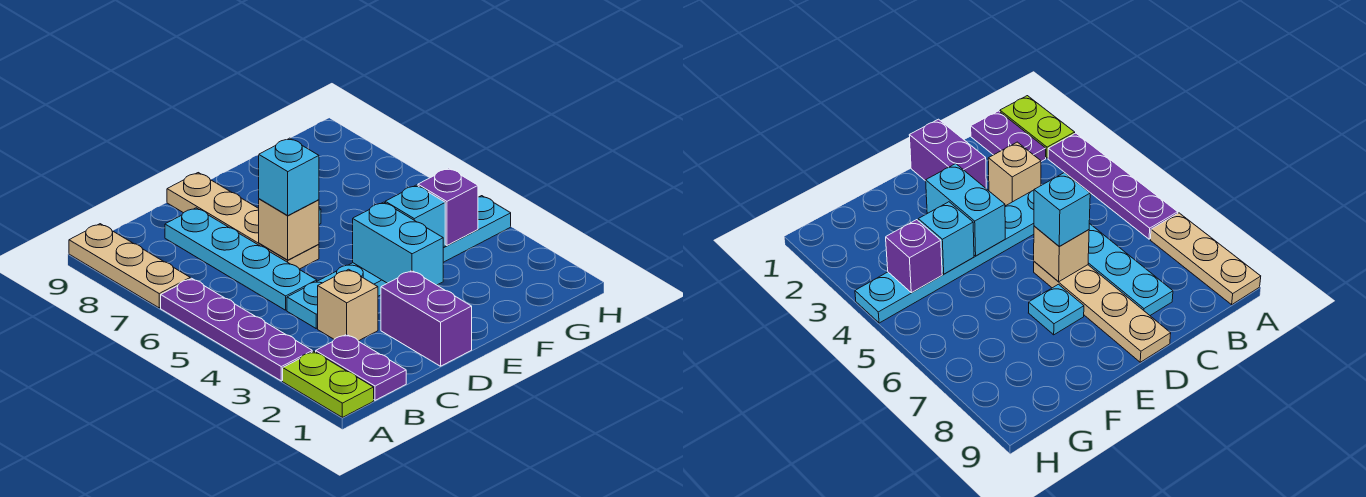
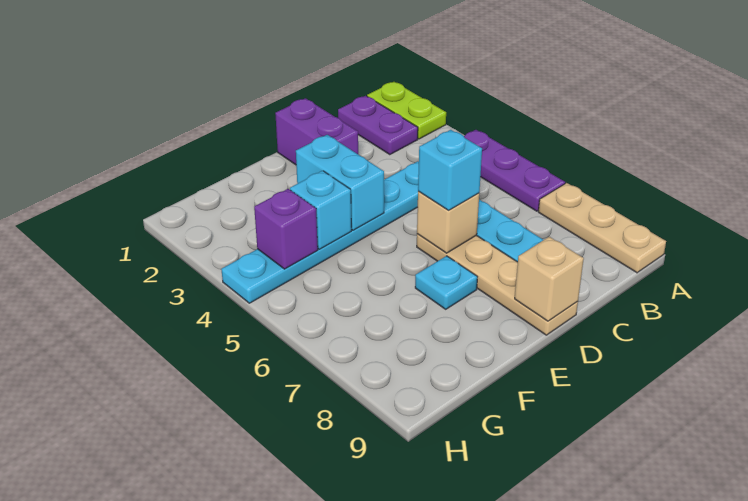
purple plate A3:A6 level 1 -> purple plate A4:A6 level 1
tan brick C3 level 1 -> tan brick D9 level 2

